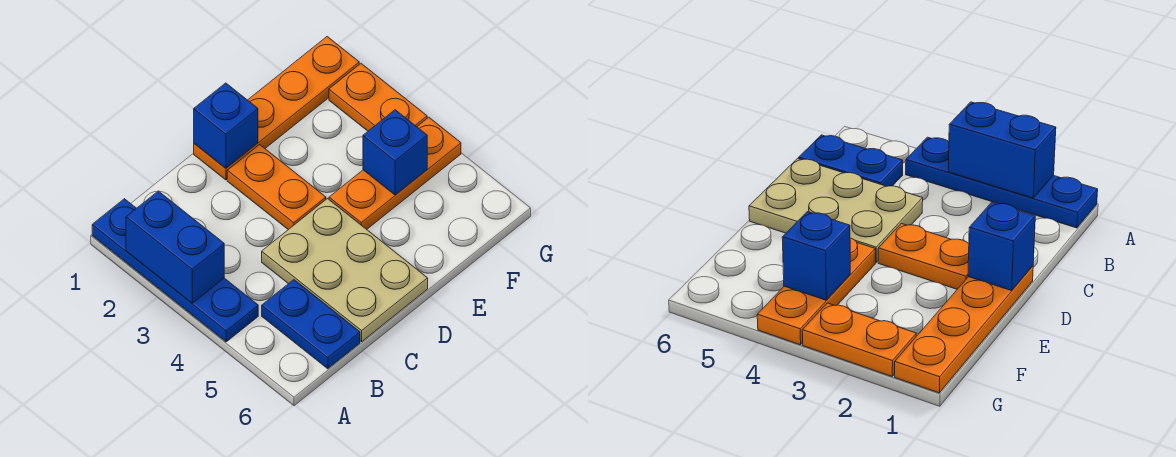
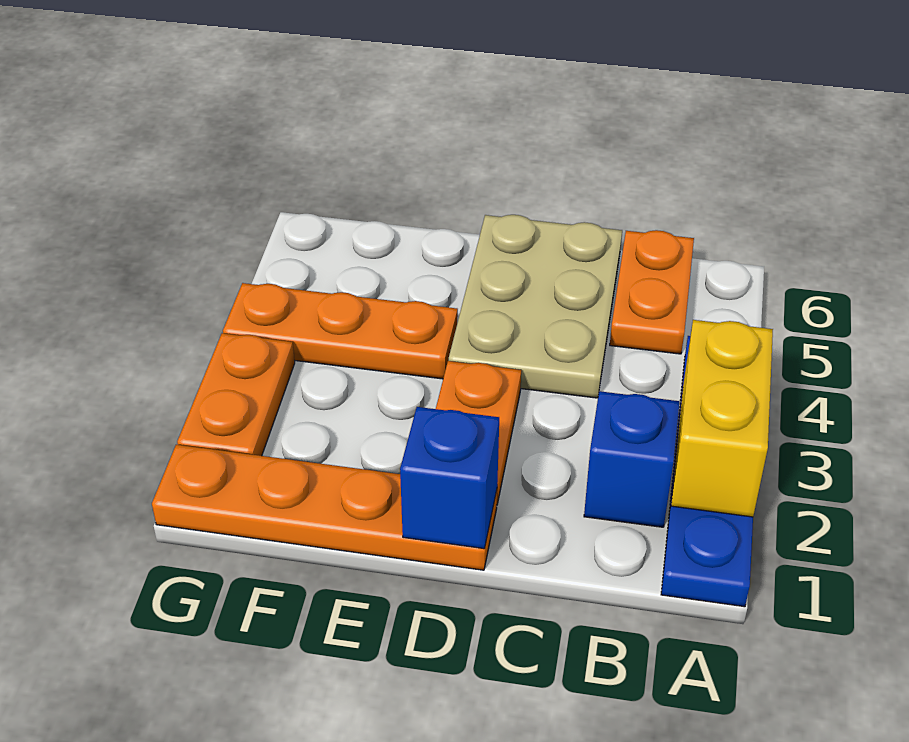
blue brick A2:A3 level 2 -> yellow brick A2:A3 level 2
blue plate B5:B6 level 1 -> orange plate B5:B6 level 1
blue brick F4 level 2 -> blue brick B2 level 1

